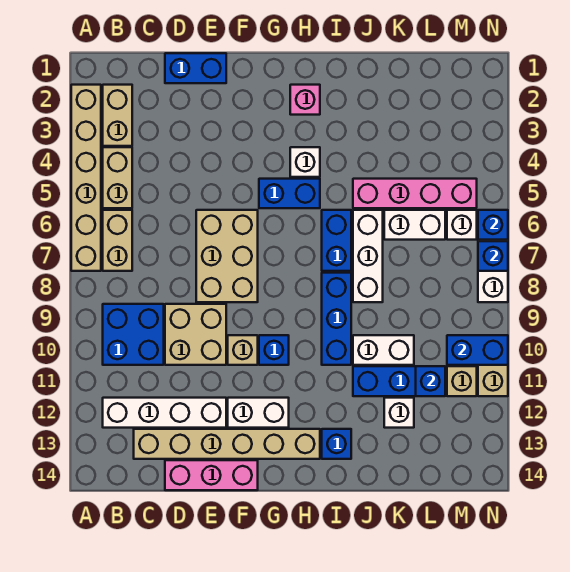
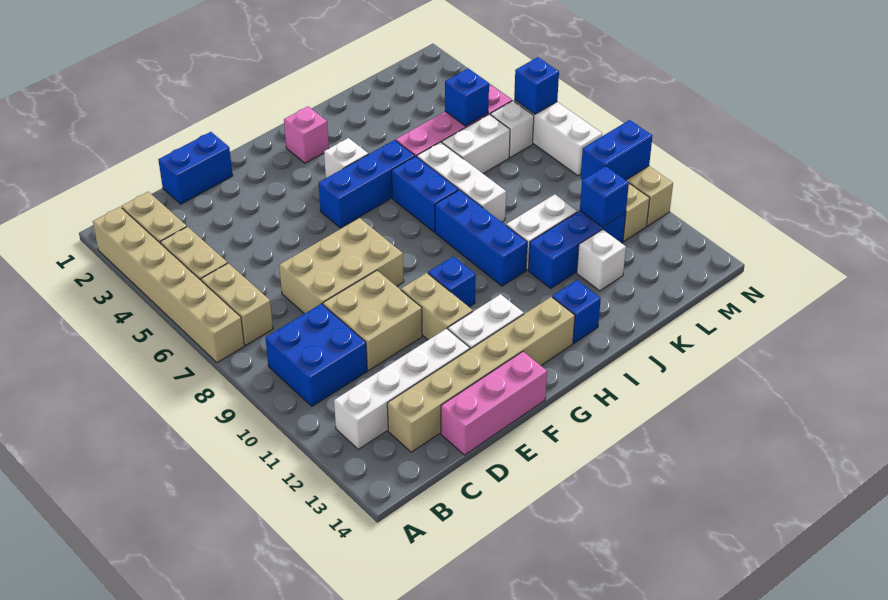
tan brick E6:F8 level 1 -> tan brick D7:F8 level 1
tan brick F10 level 1 -> tan brick F10:F11 level 1
blue brick G5:H5 level 1 -> blue brick G5:I5 level 1
blue brick N7 level 2 -> blue brick L5 level 2

